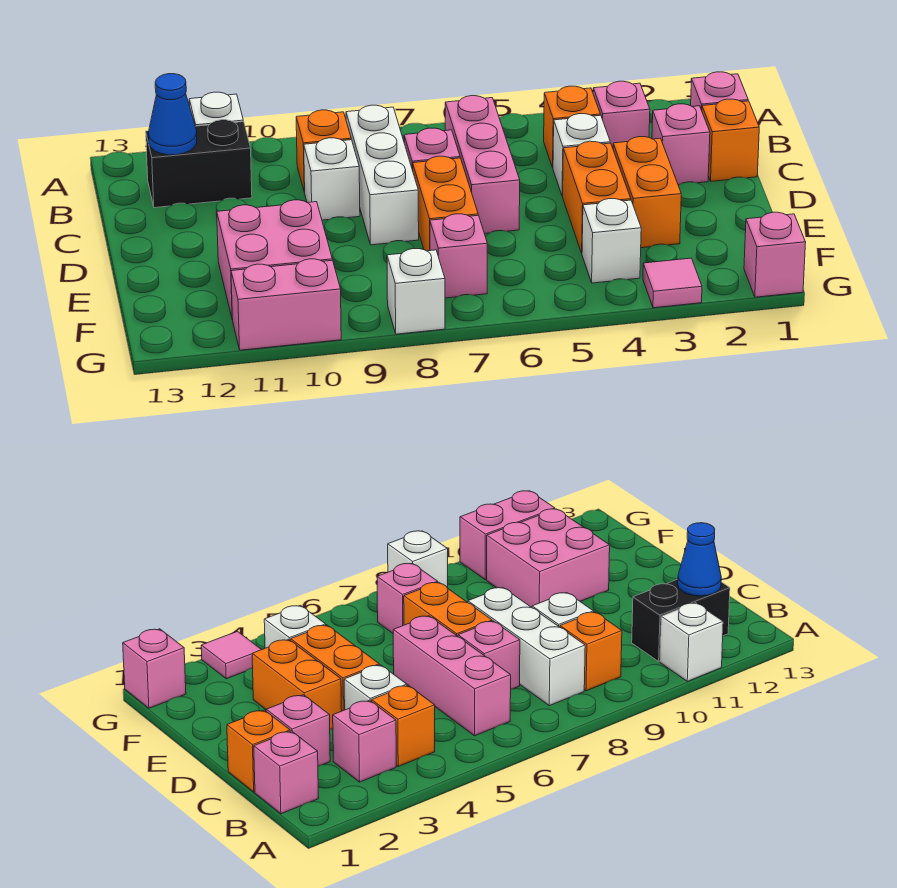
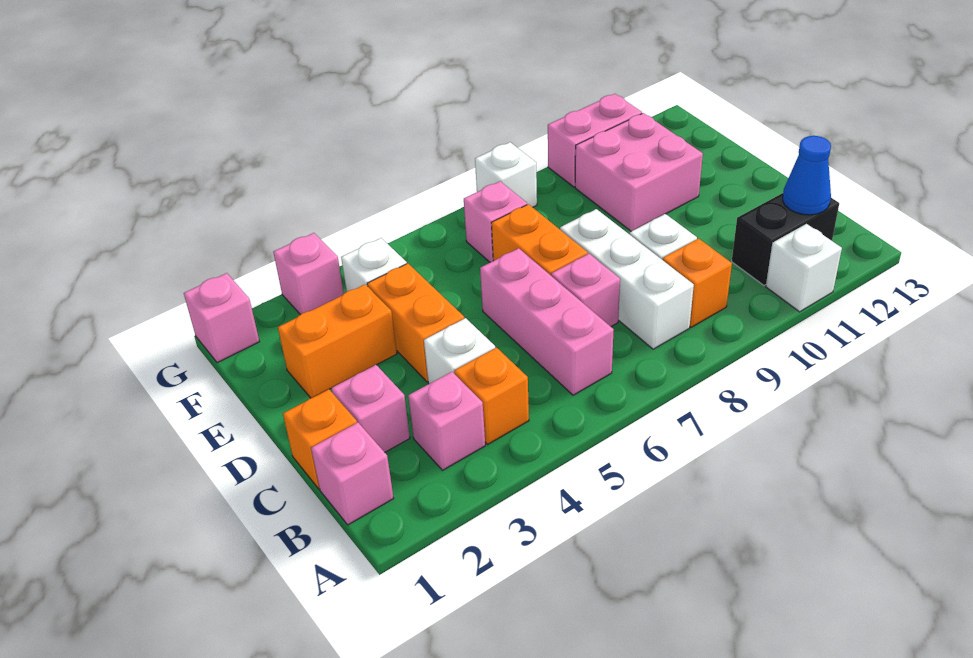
orange brick D3:E3 level 1 -> orange brick E2:E3 level 1
pink tile G3 level 1 -> pink brick G3 level 1

